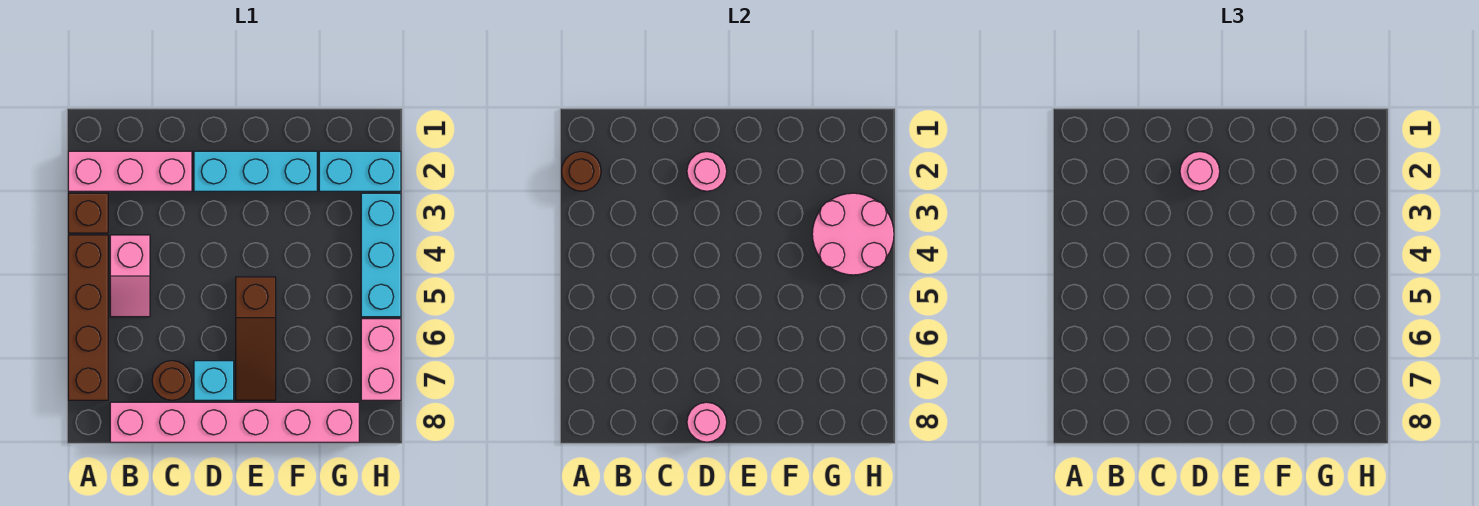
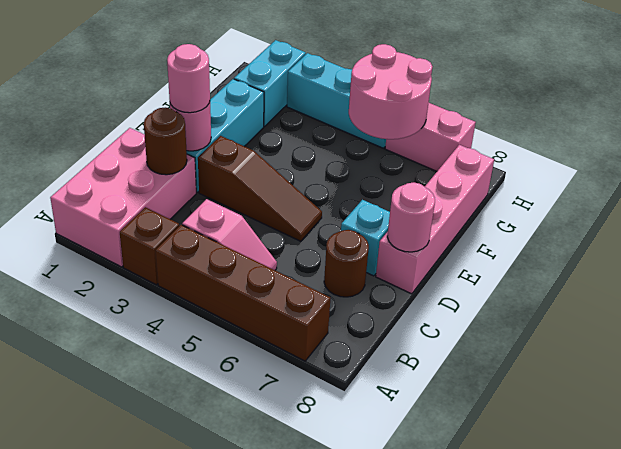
pink brick A2:C2 level 1 -> pink brick A1:C2 level 1
brown round brick A2 level 2 -> brown round brick C2 level 2
pink brick B8:G8 level 1 -> pink brick D8:G8 level 1
brown slope E5:E7 level 1 top 5 -> brown slope D3:D5 level 1 top 3
pink round brick G3:H4 level 2 -> pink round brick G5:H6 level 2

